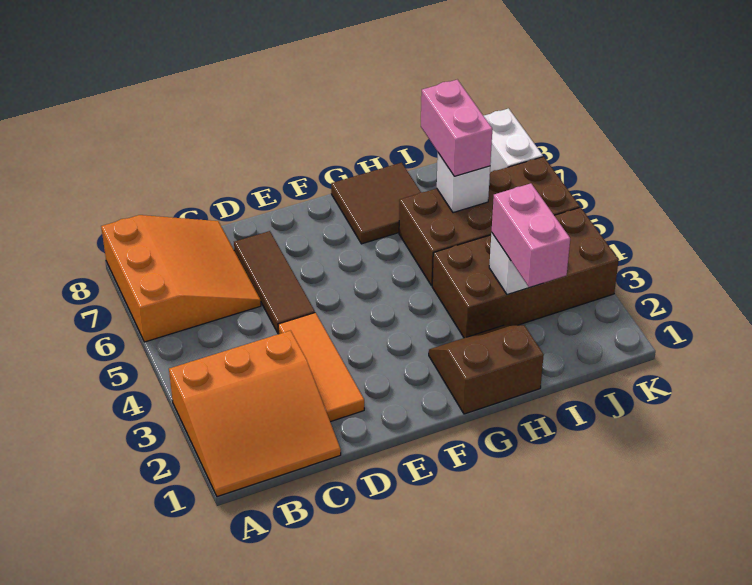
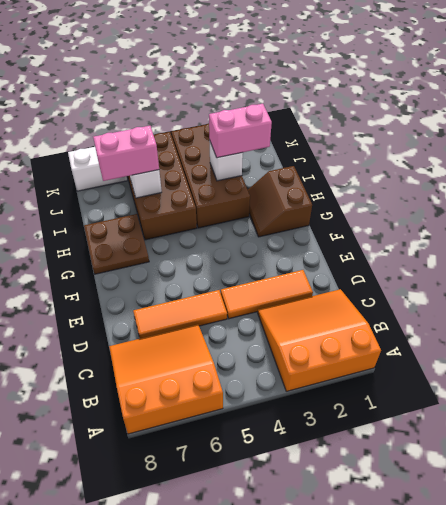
orange slope A1:C3 level 1 top 3 -> orange slope A1:C3 level 1 top A
brown tile D5:D7 level 1 -> orange tile D5:D7 level 1
brown tile G7:H8 level 1 -> brown plate G7:H8 level 1

